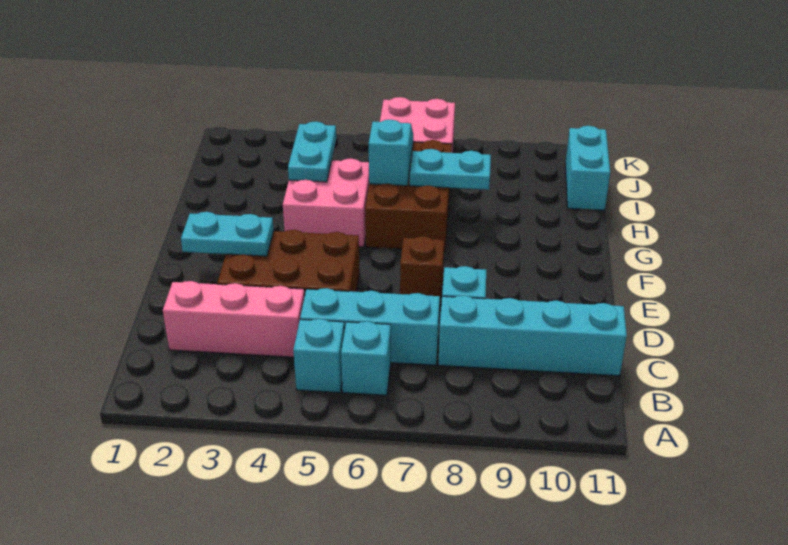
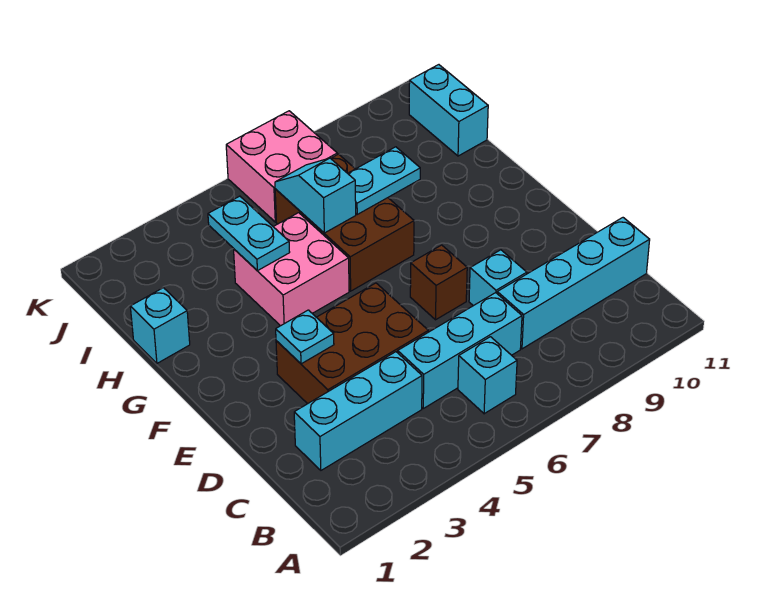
cyan brick B5 level 1 -> cyan brick H1 level 1
pink brick C2:C4 level 1 -> cyan brick C2:C4 level 1
cyan plate E2:E3 level 2 -> cyan plate E3 level 2

